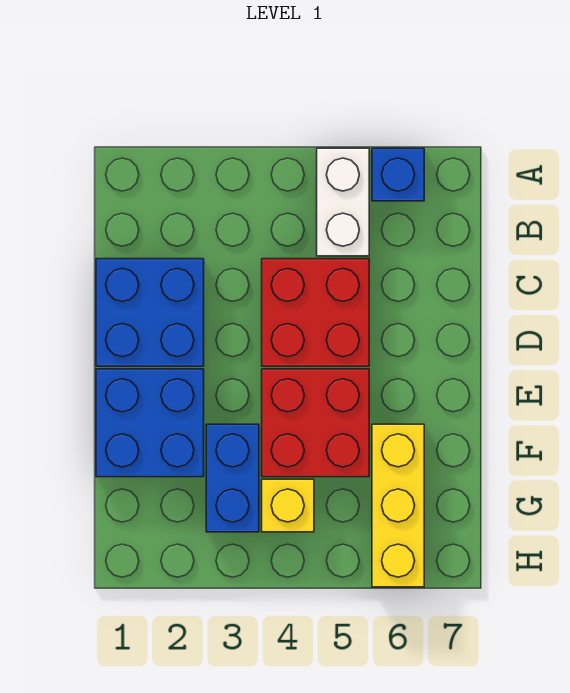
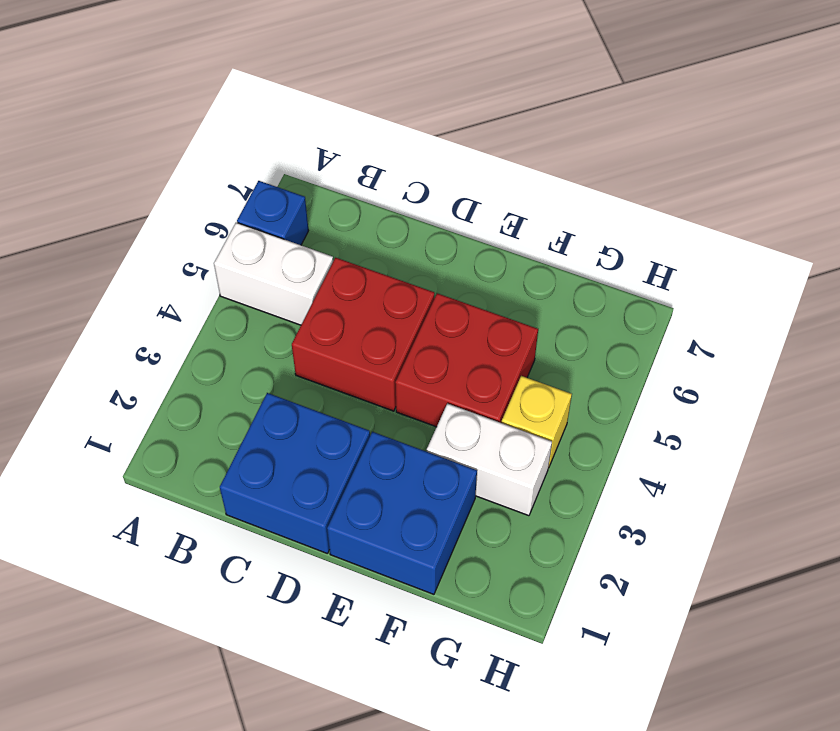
blue brick F3:G3 level 1 -> white brick F3:G3 level 1
yellow brick F6:H6 level 1 -> none

